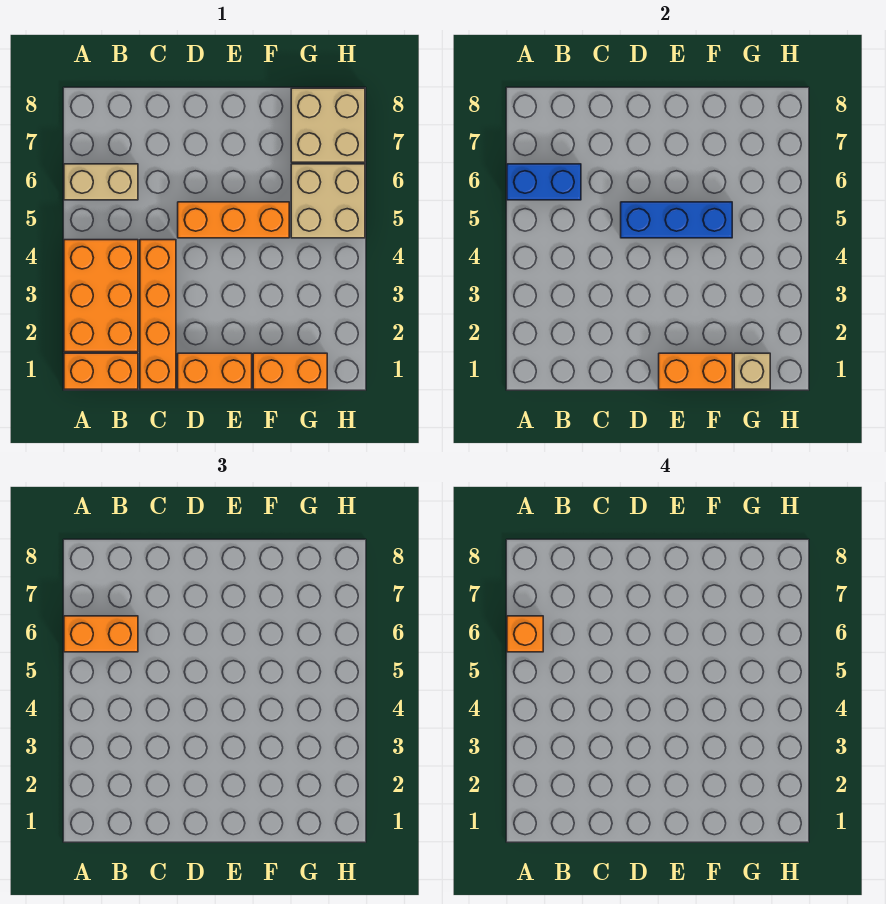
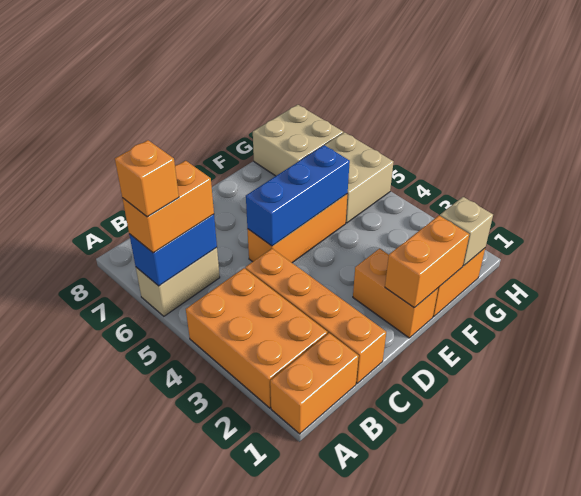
orange brick D1:E1 level 1 -> orange brick E1:E2 level 1

